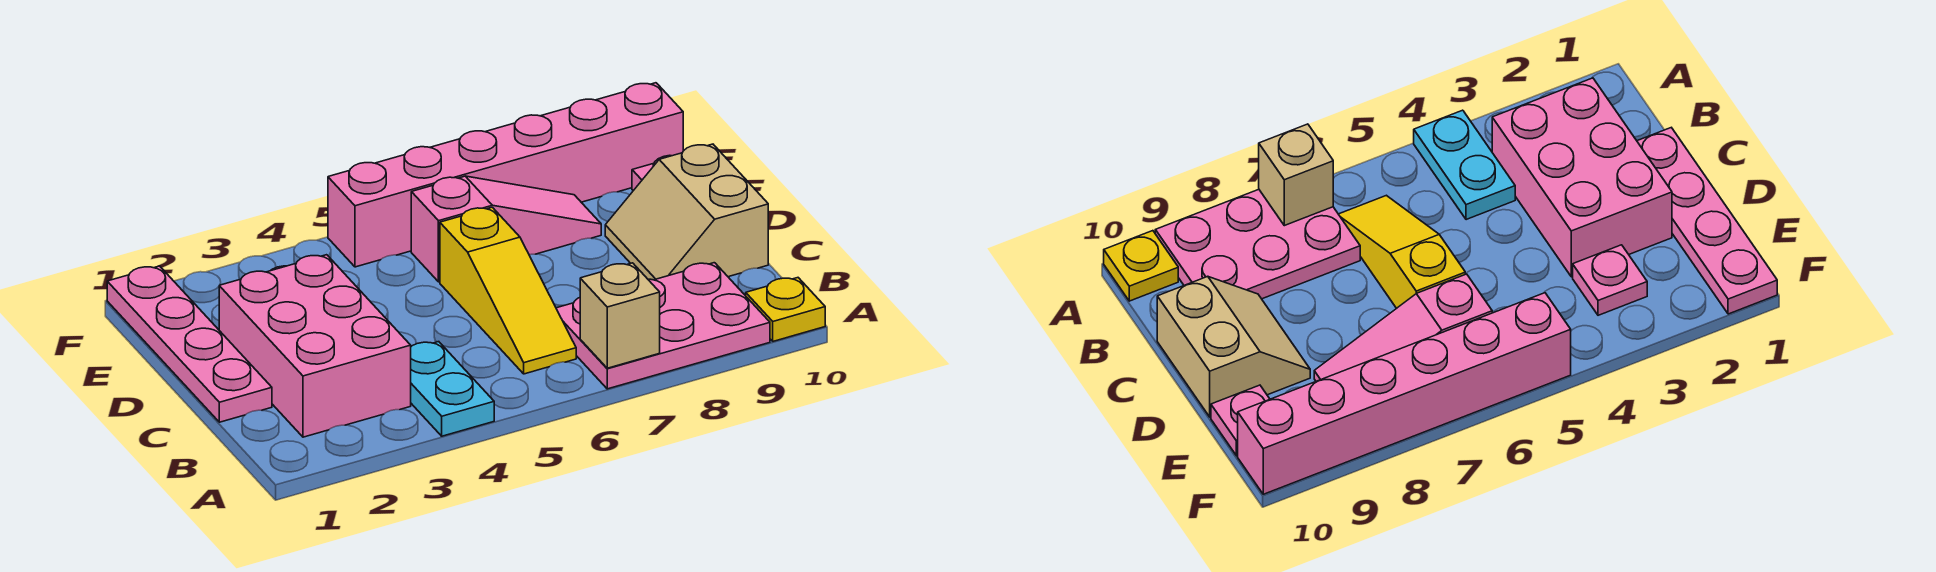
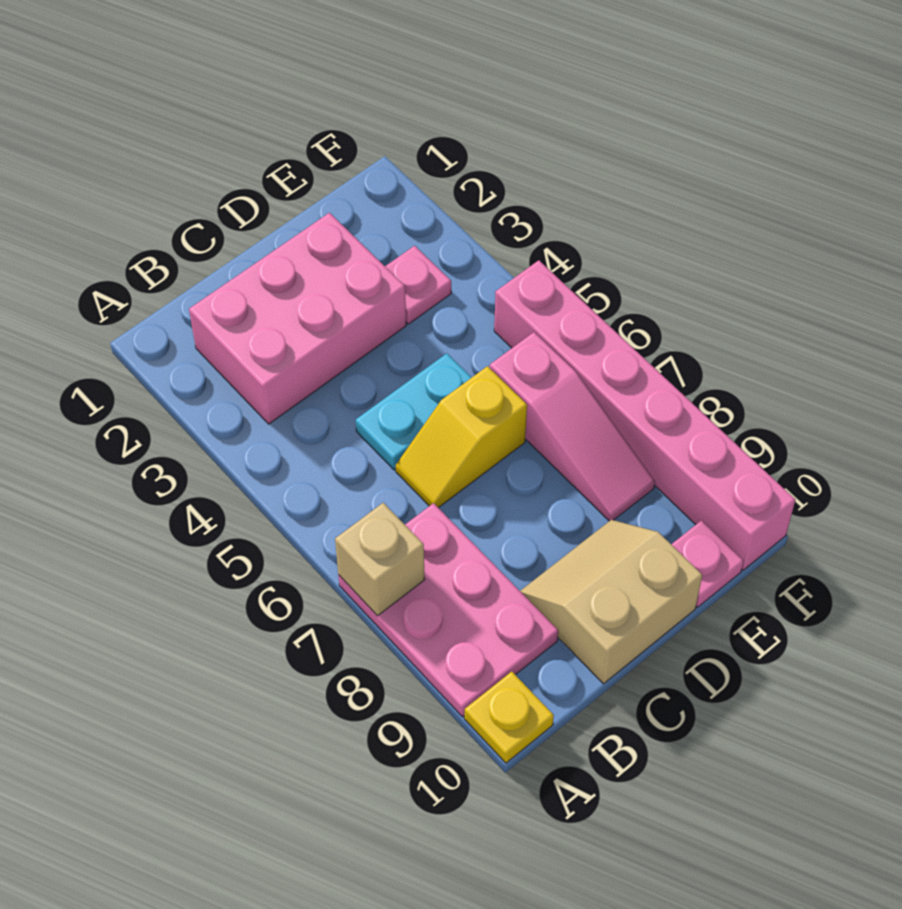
cyan plate A4:B4 level 1 -> cyan plate C5:D5 level 1
yellow slope B6:D6 level 1 top D -> yellow slope C6:D6 level 1 top D
pink plate C1:F1 level 1 -> none

